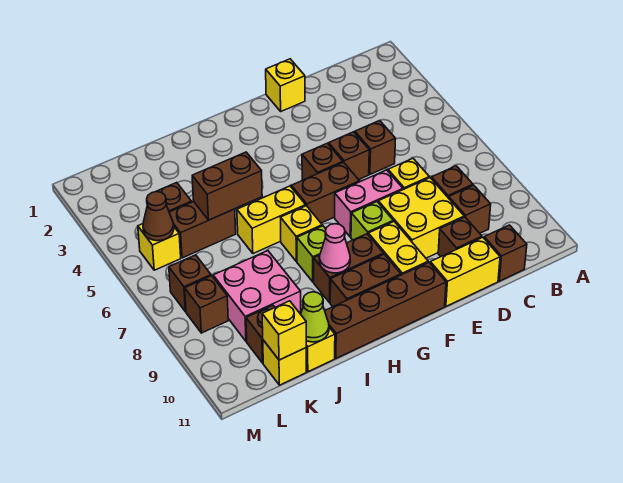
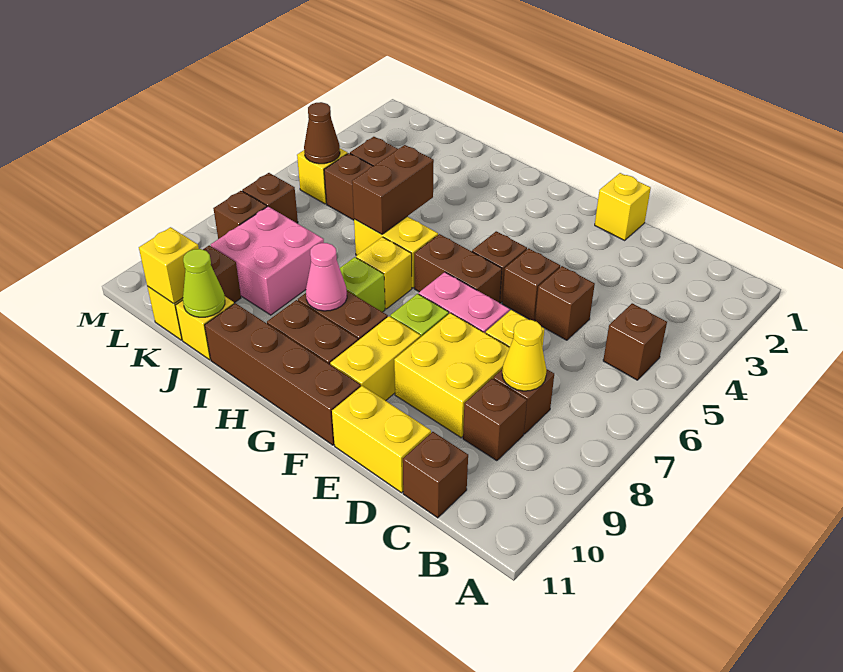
none -> yellow cone C8 level 2
brown brick D10 level 1 -> brown brick B5 level 1
brown brick I5:J5 level 2 -> brown brick I5:I6 level 2

